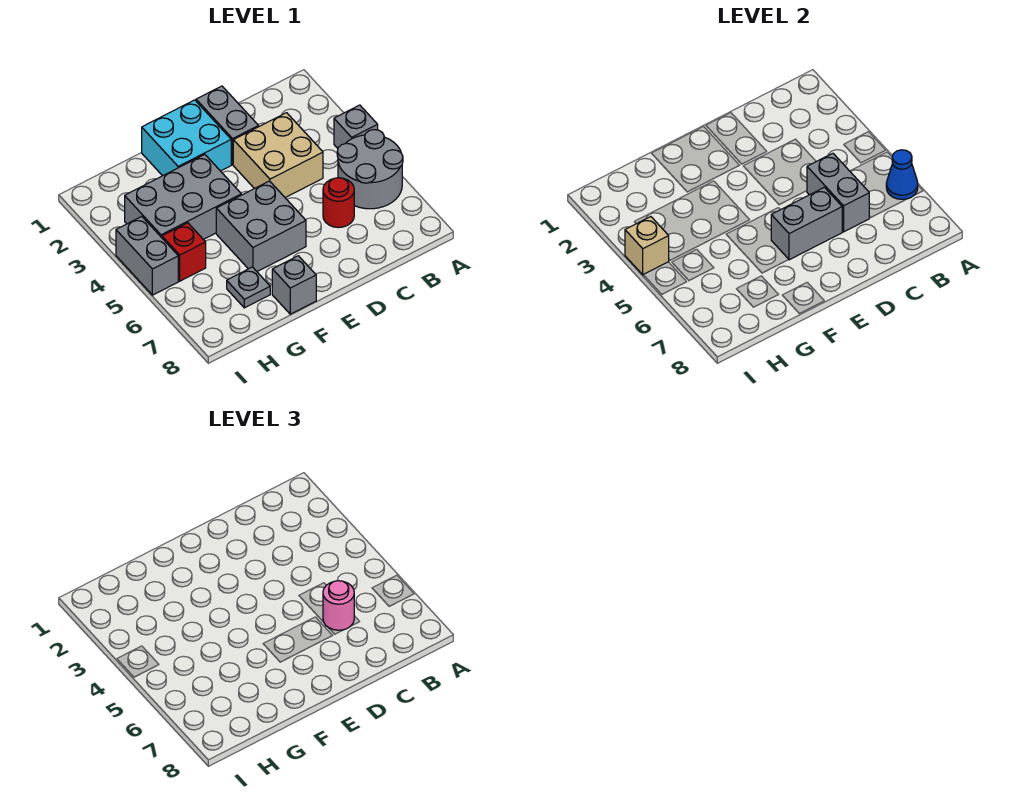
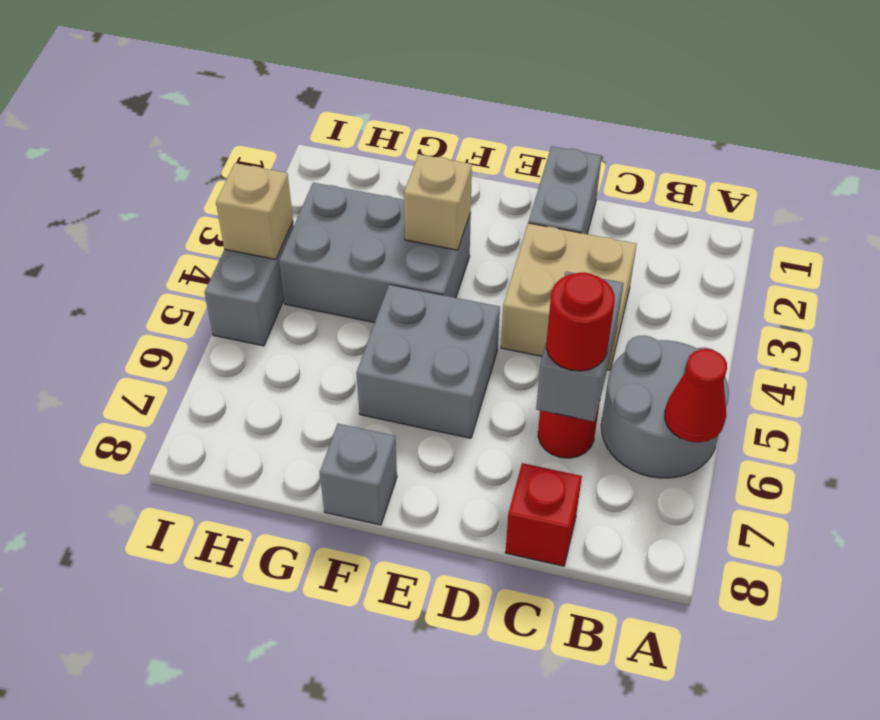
grey brick A4 level 1 -> none
blue cone A6 level 2 -> red cone A6 level 2
pink round brick C6 level 3 -> red round brick C6 level 3
grey brick D6:E6 level 2 -> none
cyan brick E1:F2 level 1 -> none
none -> tan brick F3 level 2
grey plate G7 level 1 -> none
red brick H5 level 1 -> red brick C8 level 1

